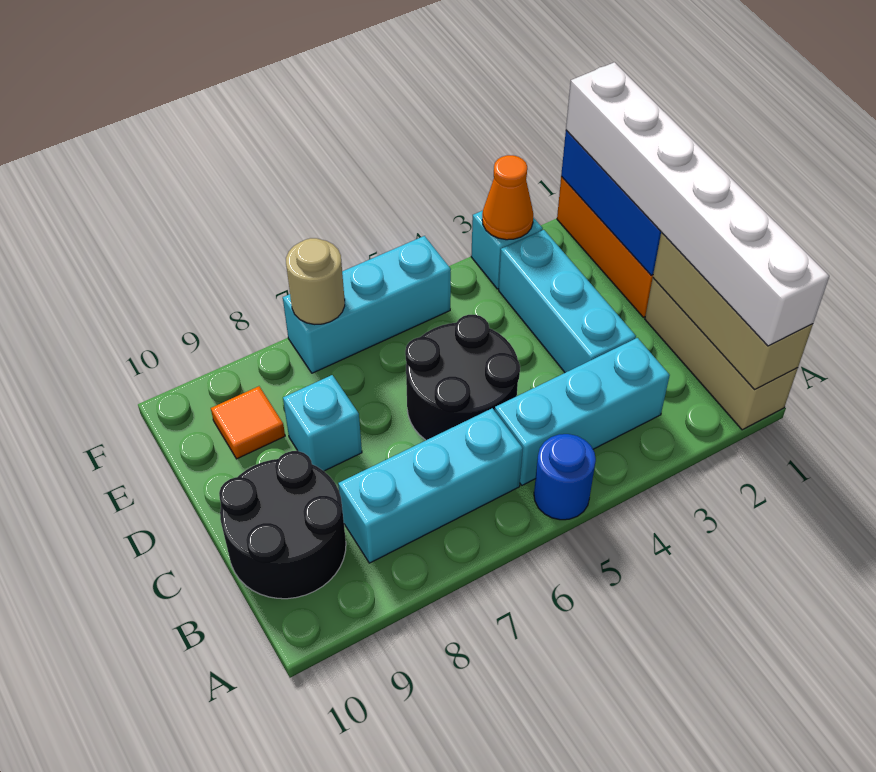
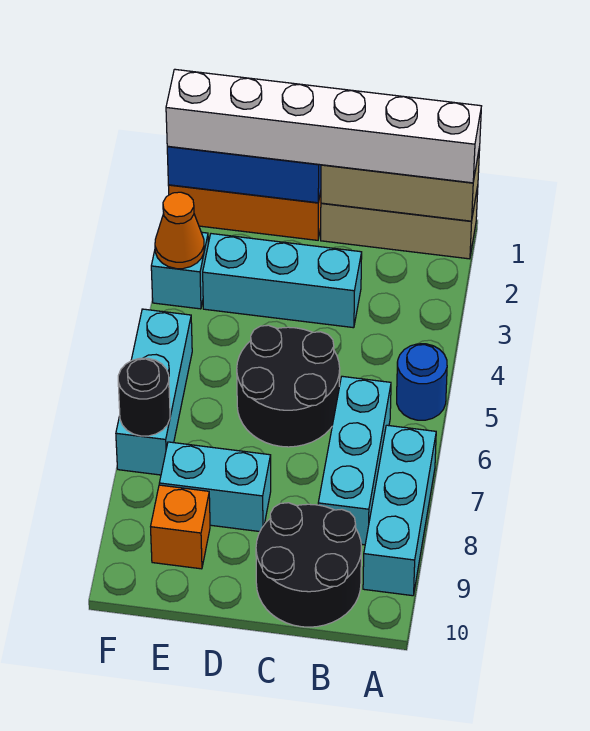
cyan brick B3:B5 level 1 -> cyan brick A7:A9 level 1
cyan brick D8 level 1 -> cyan brick D8:E8 level 1
orange tile E9 level 1 -> orange brick E9 level 1
tan round brick F7 level 2 -> black round brick F7 level 2

